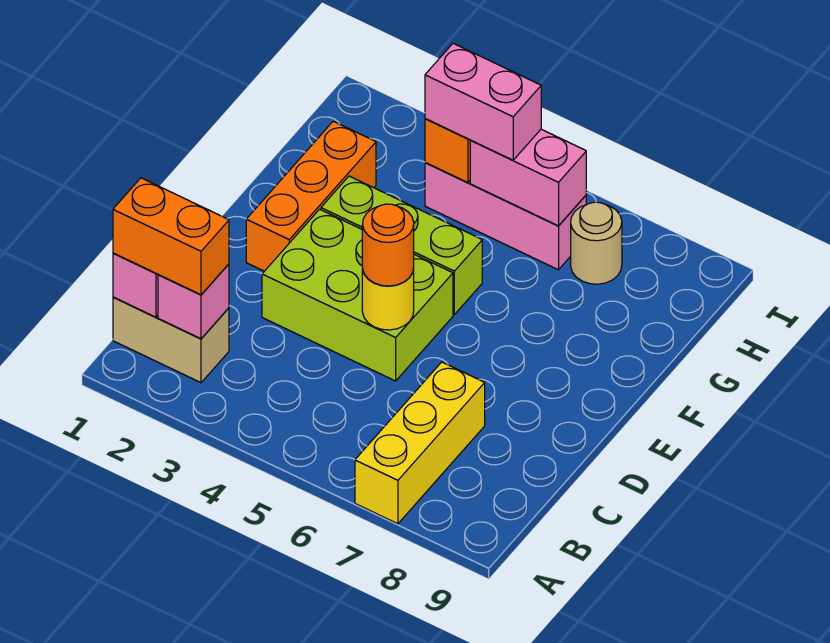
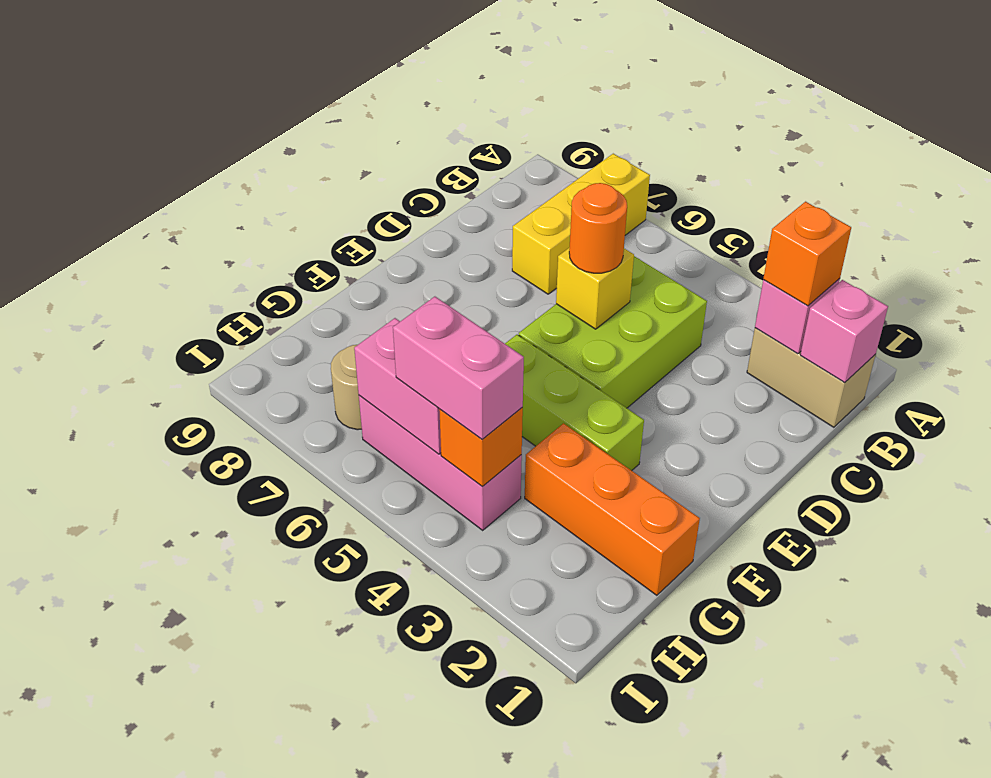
orange brick B1:B2 level 3 -> orange brick B2 level 3
lime brick D3:E5 level 1 -> lime brick C4:E5 level 1
yellow round brick D5 level 2 -> yellow brick D5 level 2
orange brick E2:G2 level 1 -> orange brick G1:G3 level 1

